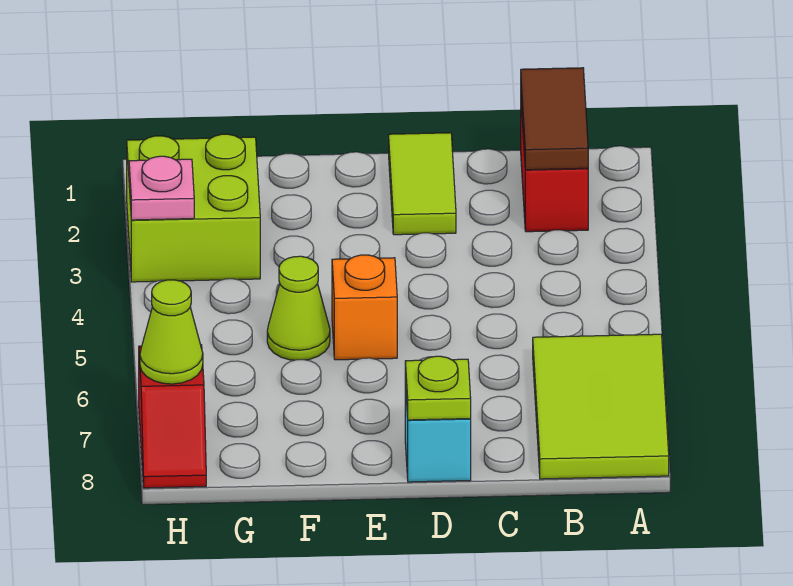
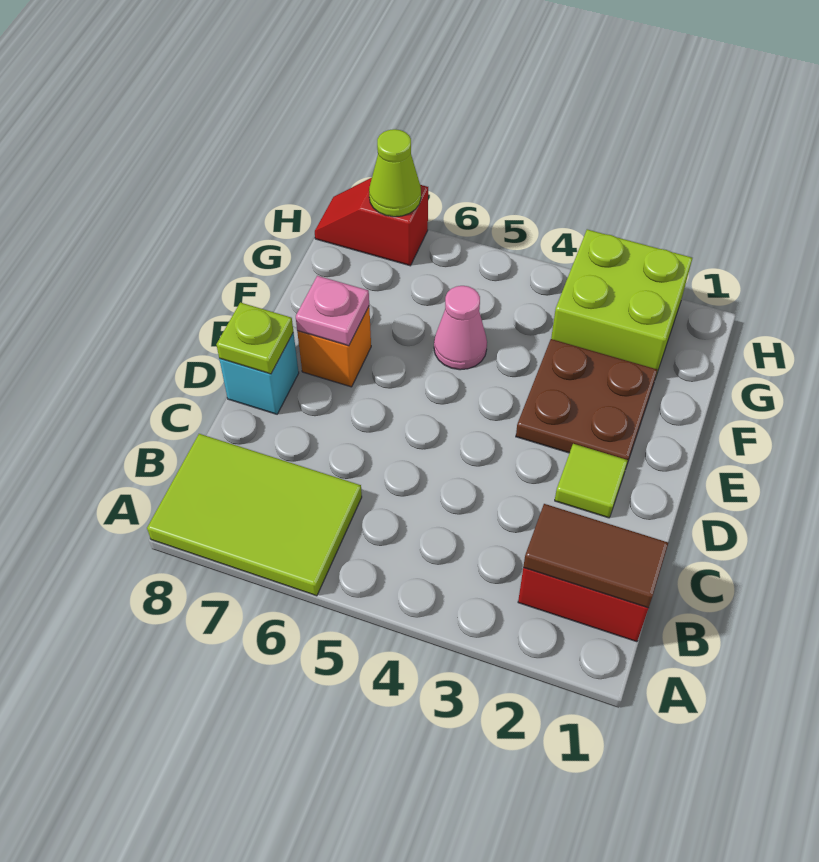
lime tile D1:D2 level 1 -> lime tile D2 level 1
none -> brown plate E2:F3 level 1
orange brick E5 level 1 -> orange brick E7 level 1
lime cone F5 level 1 -> pink cone F5 level 1
pink plate H3 level 2 -> pink plate E7 level 2

